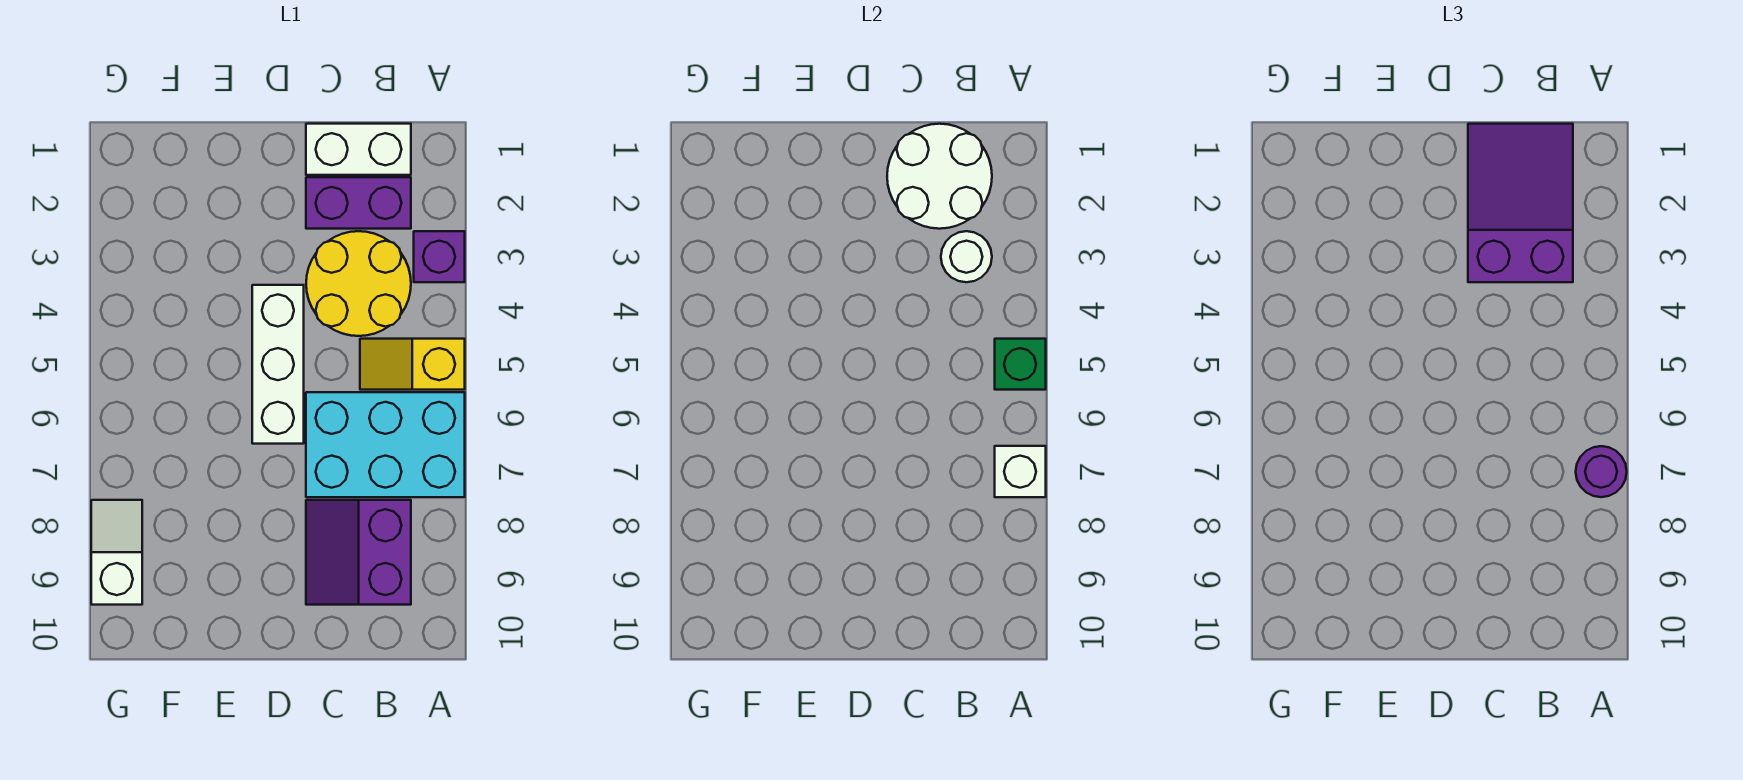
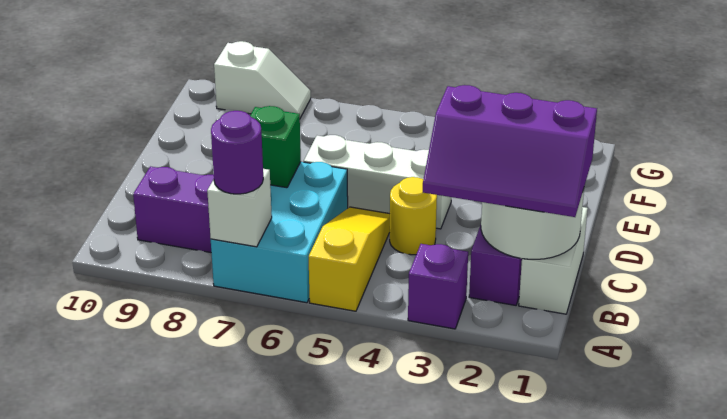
yellow slope A5:B5 level 1 top A -> yellow slope A5:C5 level 1 top A
green brick A5 level 2 -> green brick C7 level 2
purple slope B1:C3 level 3 top 3 -> purple slope B1:C3 level 3 top C
yellow round brick B3:C4 level 1 -> yellow round brick C4 level 1
white round brick B3 level 2 -> none

